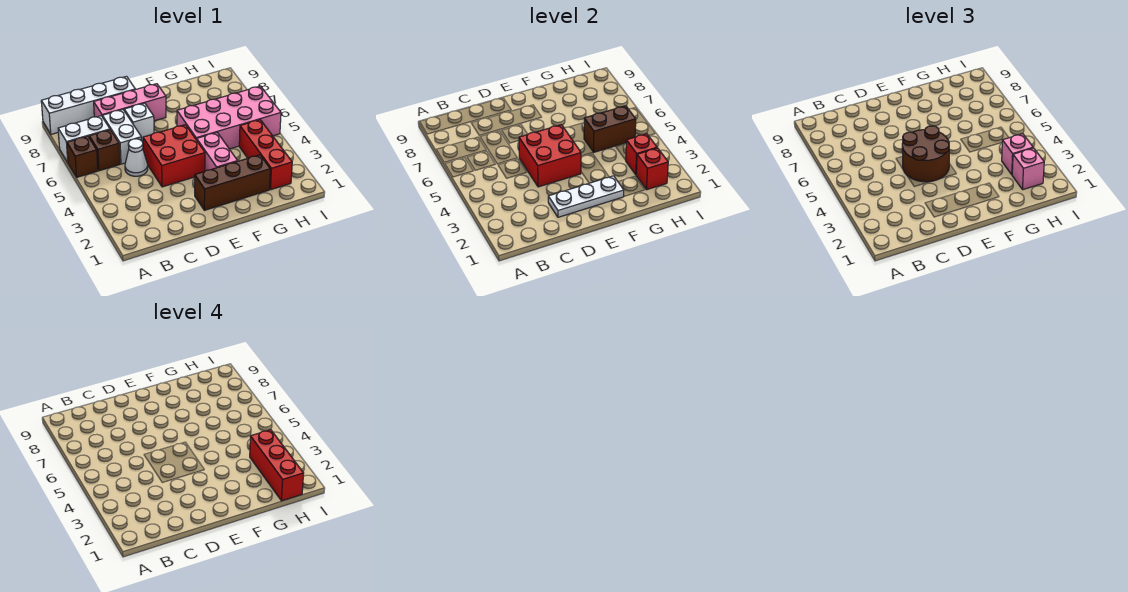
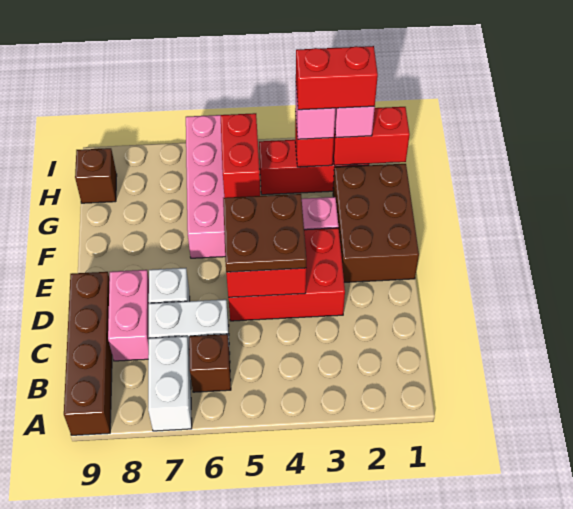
brown brick A6 level 1 -> brown brick H9 level 1
white brick A9:D9 level 1 -> brown brick A9:D9 level 1
white cone C5 level 1 -> none
pink brick C8:E8 level 1 -> pink brick C8:D8 level 1
white plate D2:F2 level 2 -> none
red brick D4:E5 level 1 -> red brick D3:E5 level 1
brown round brick D4:E5 level 3 -> brown plate D4:E5 level 3
brown brick E2:G2 level 1 -> brown brick E1:G2 level 1
brown brick G5:H5 level 2 -> red brick G5:H5 level 2
red brick H1:H3 level 4 -> red brick H2:H3 level 4
red brick H2 level 2 -> red brick H1:H2 level 2

